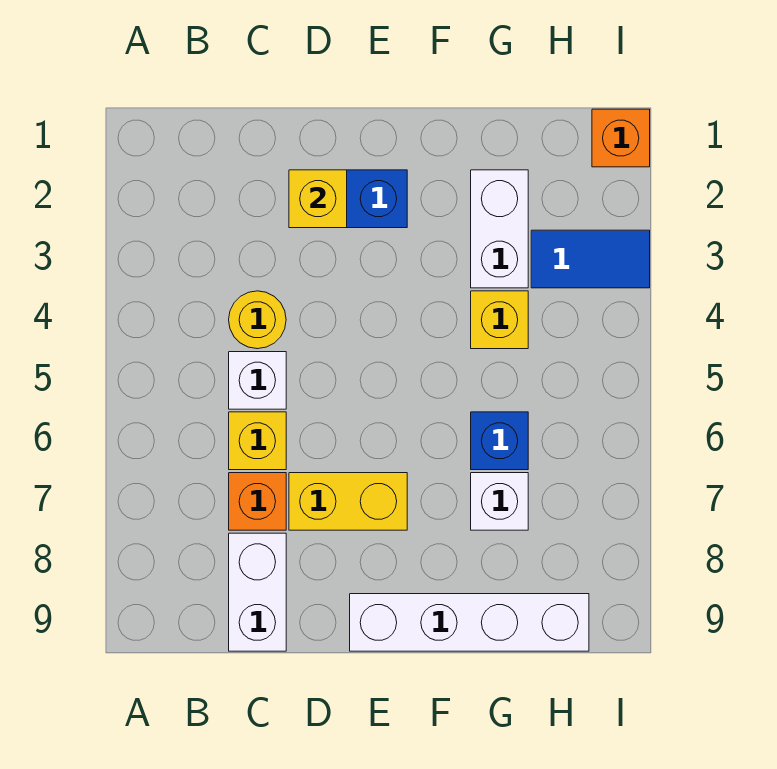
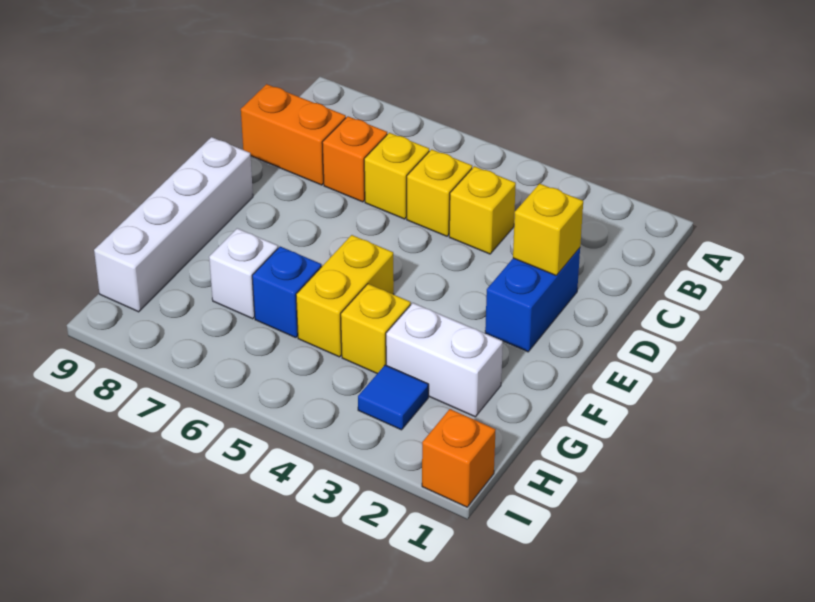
yellow round brick C4 level 1 -> yellow brick C4 level 1
white brick C5 level 1 -> yellow brick C5 level 1
white brick C8:C9 level 1 -> orange brick C8:C9 level 1
yellow brick D7:E7 level 1 -> yellow brick F5:G5 level 1
blue tile H3:I3 level 1 -> blue tile H3 level 1

